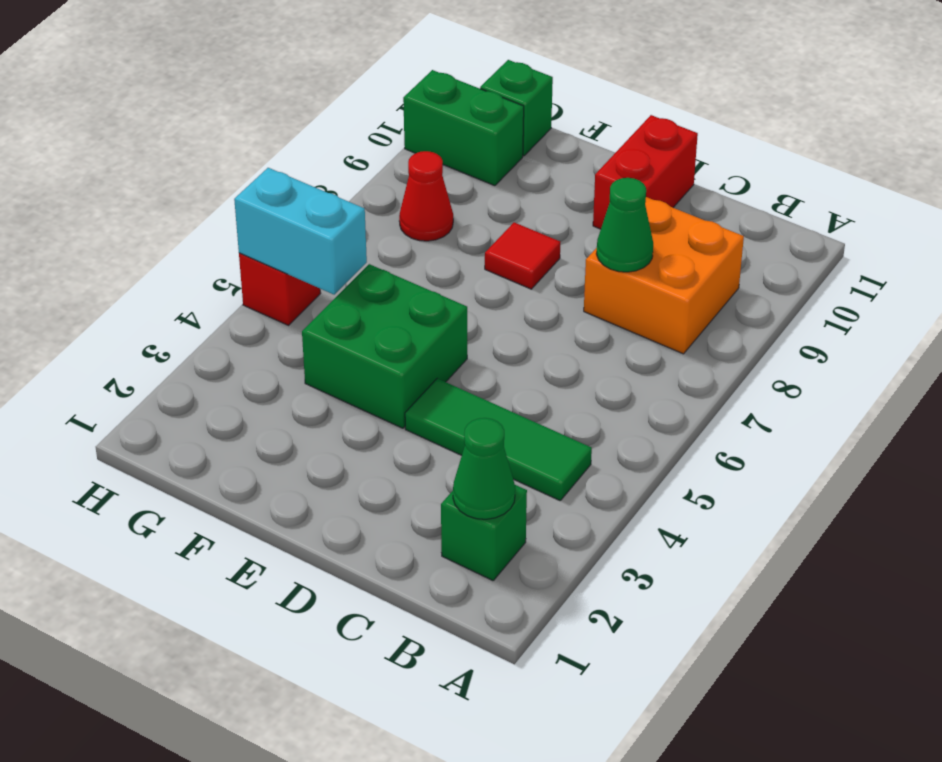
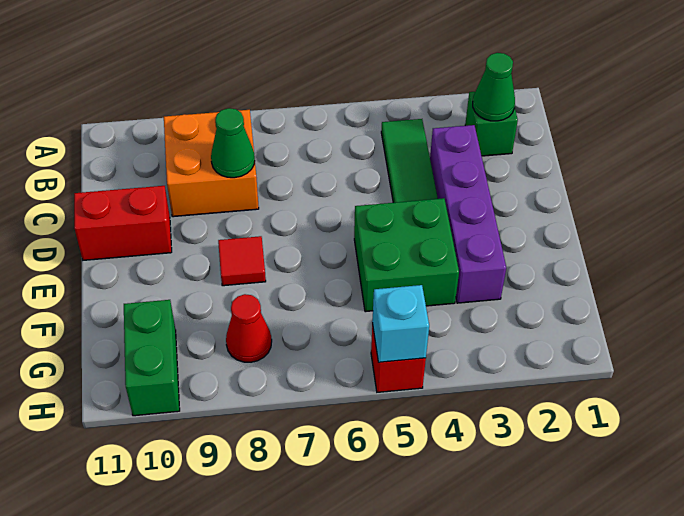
none -> purple brick C3:F3 level 1
cyan brick G5:H5 level 2 -> cyan brick H5 level 2
green brick G11 level 1 -> none

